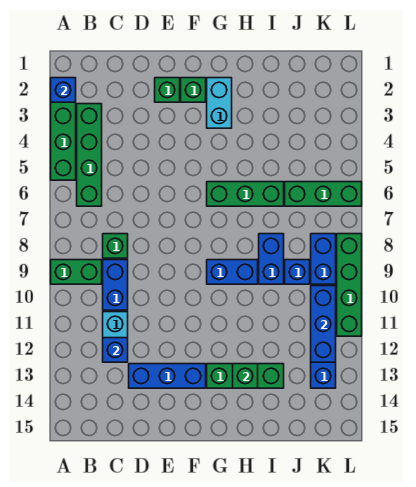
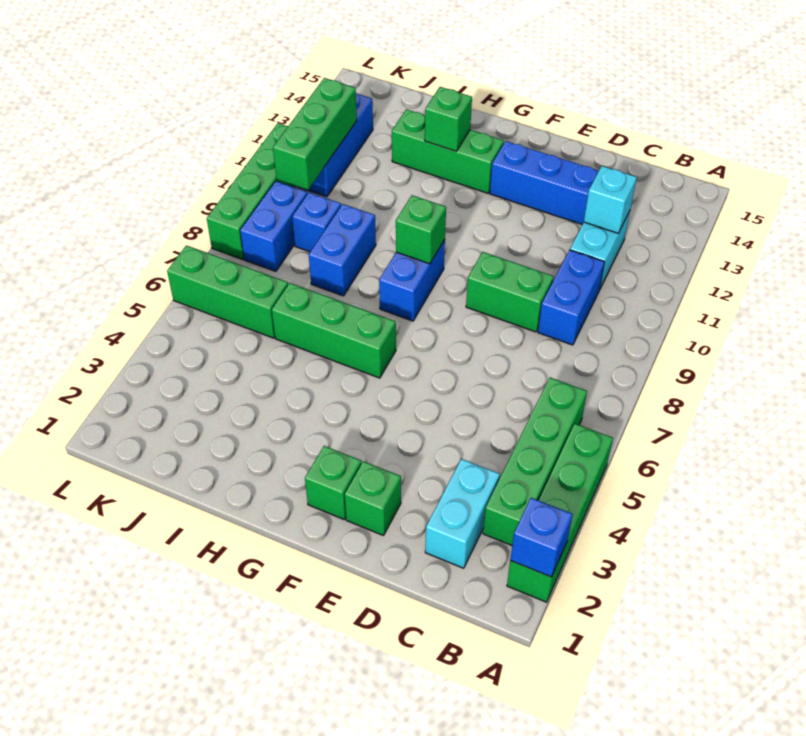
green brick A9:B9 level 1 -> green brick D9:E9 level 1
green brick C8 level 1 -> green brick G9 level 2
blue brick C12 level 2 -> cyan brick C12 level 2
cyan brick G2:G3 level 1 -> cyan brick C2:C3 level 1
blue brick G9:H9 level 1 -> blue brick G8:G9 level 1
blue brick K10:K12 level 2 -> green brick K10:K12 level 2

